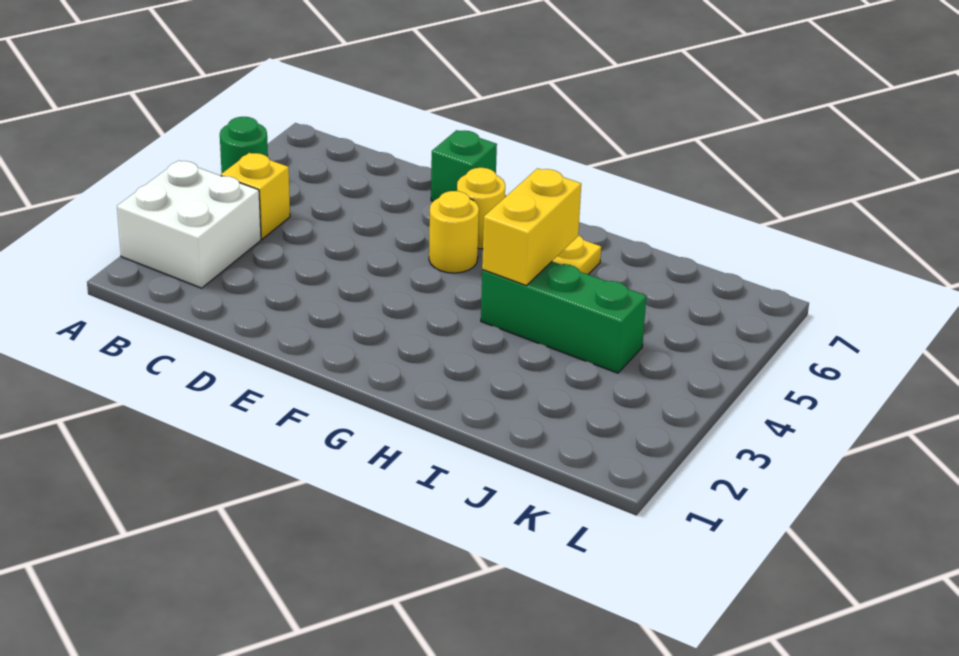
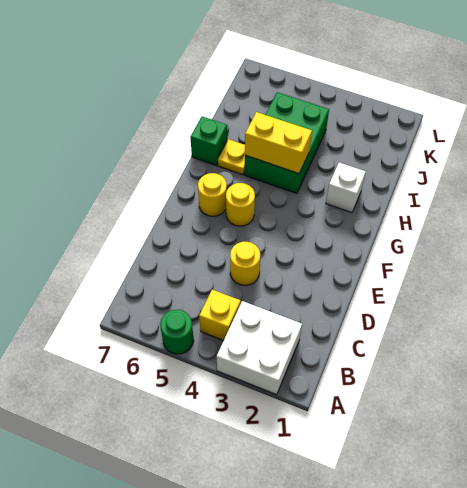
none -> yellow round brick D4 level 1
green brick E7 level 1 -> green brick H7 level 1
none -> white brick H2 level 1
green brick H4:J4 level 1 -> green brick H4:J5 level 1

